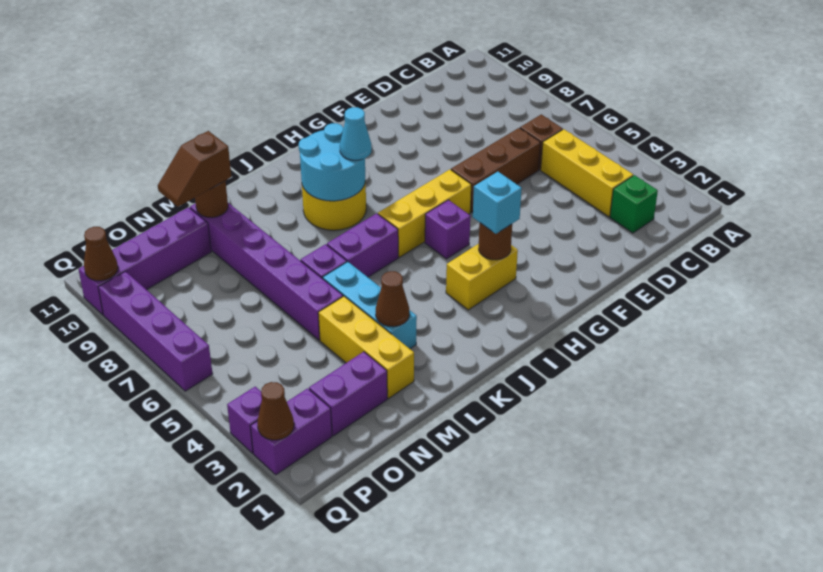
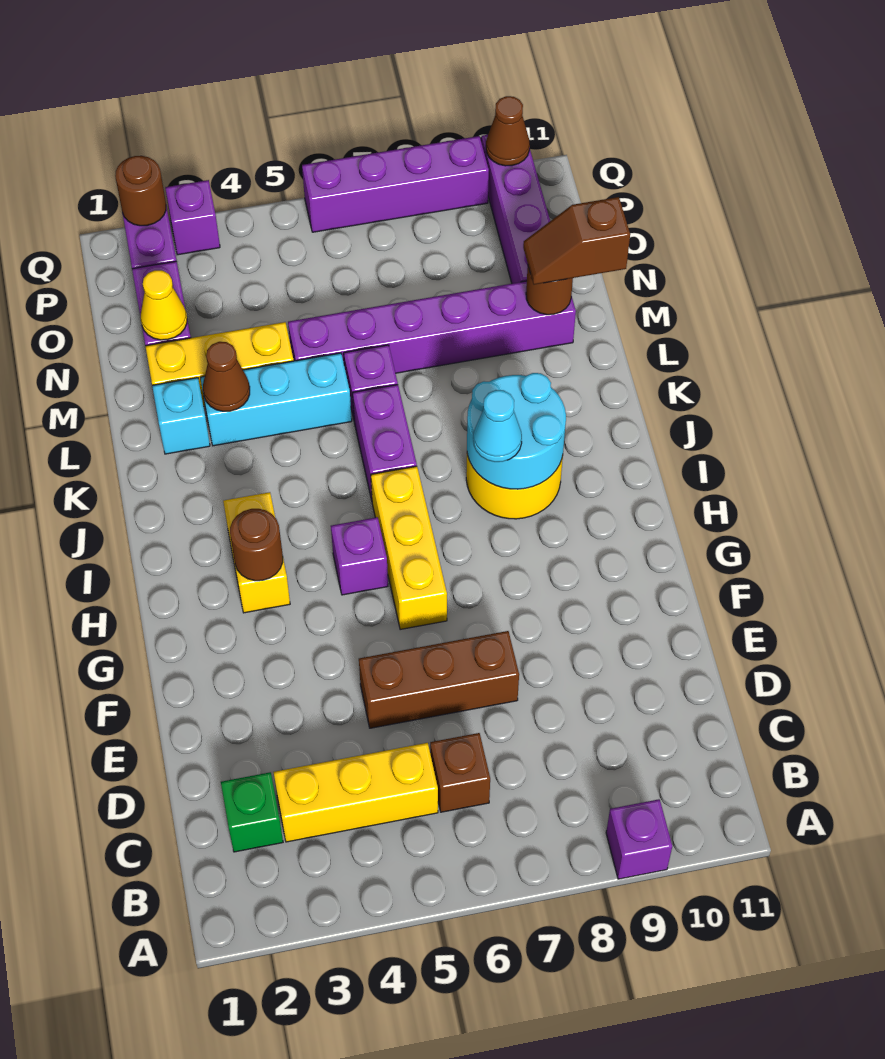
none -> purple brick A9 level 1
brown brick D6:F6 level 1 -> brown brick E5:E7 level 1
cyan brick H3 level 3 -> cyan brick L2 level 1
brown slope M10:N10 level 3 top M -> brown slope M10:M11 level 3 top 11
none -> yellow cone N2 level 2
brown cone Q2 level 2 -> brown round brick Q2 level 2

